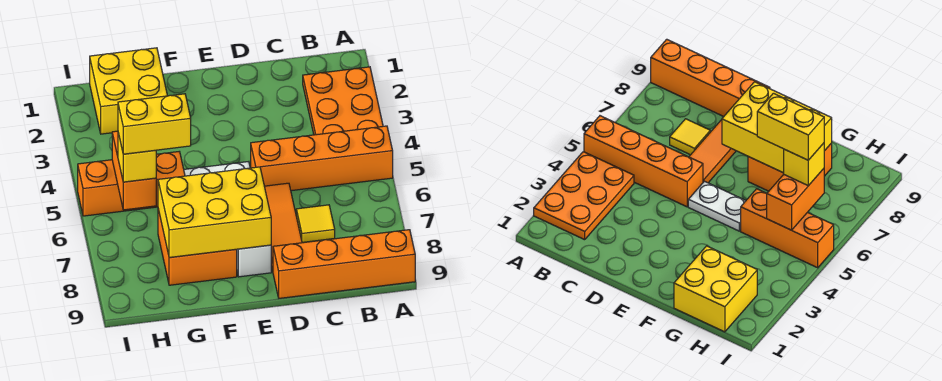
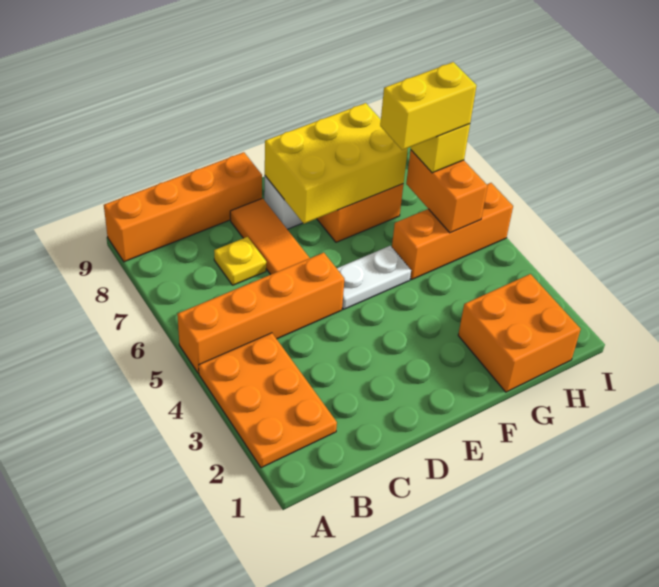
yellow tile C7 level 1 -> yellow plate C7 level 1
yellow brick G1:H2 level 1 -> orange brick G1:H2 level 1

